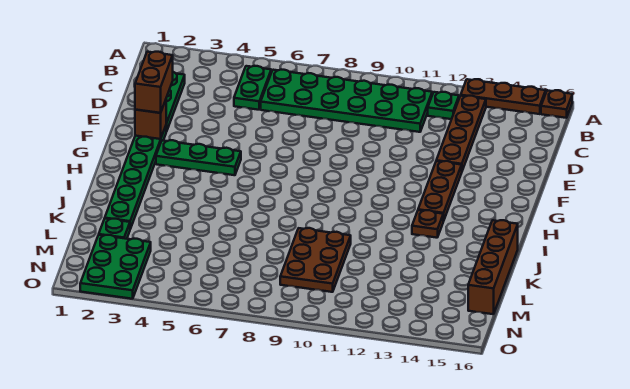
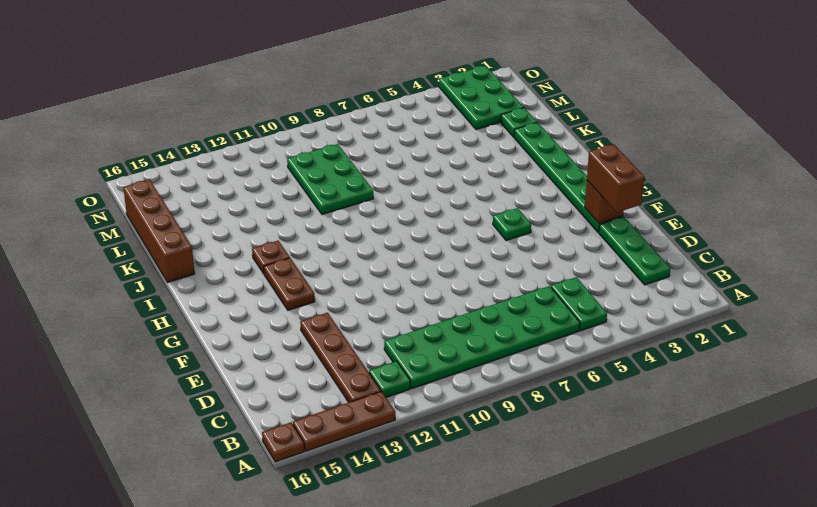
brown plate F13:H13 level 1 -> brown plate G13:H13 level 1
green plate G3:G5 level 1 -> green plate G5 level 1
brown plate K9:M10 level 1 -> green plate K9:M10 level 1

